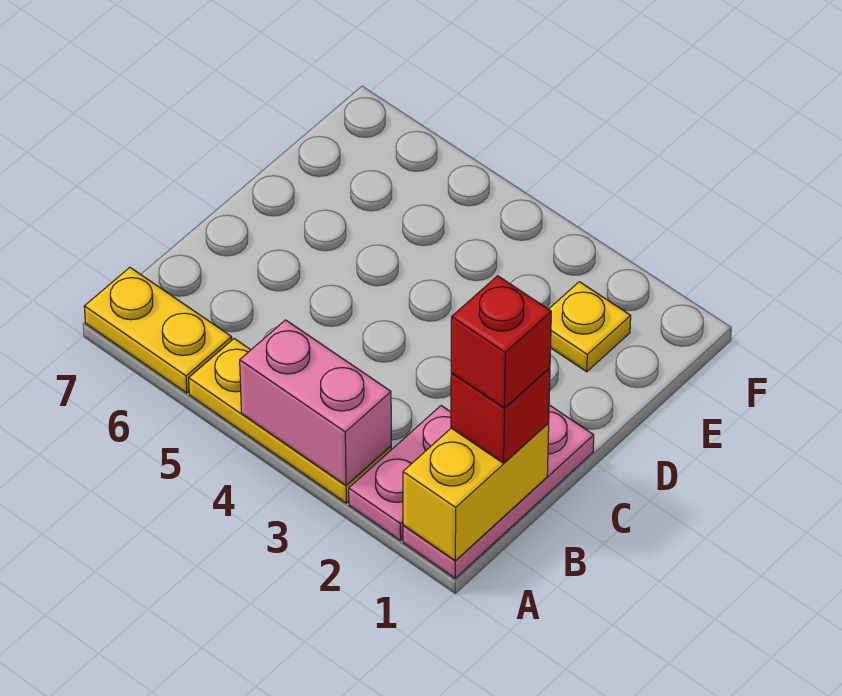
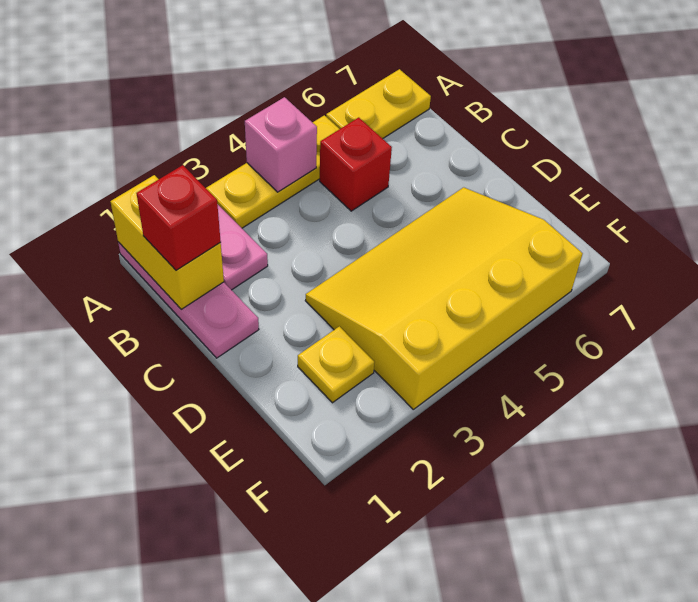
pink brick A3:A4 level 2 -> pink brick A4 level 2
red brick B1 level 4 -> red brick B5 level 1
none -> yellow slope D3:F6 level 1 top F

